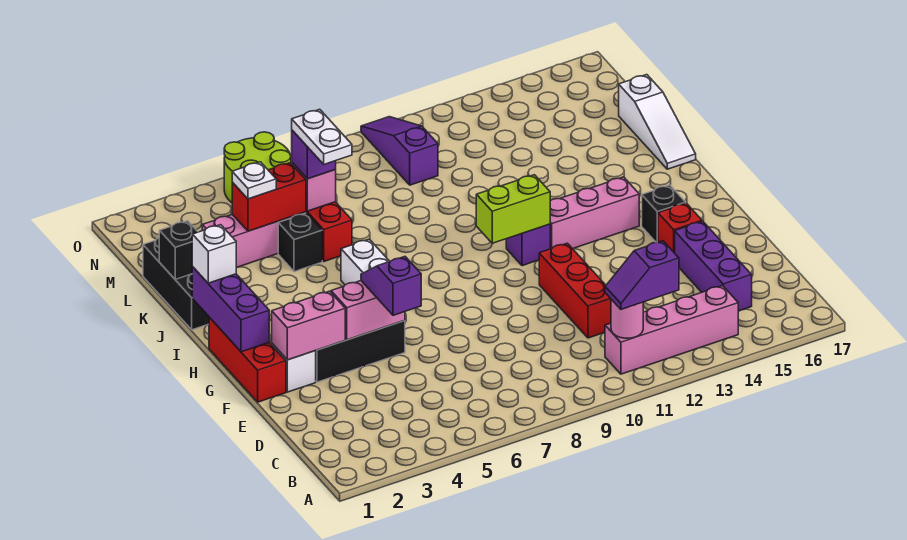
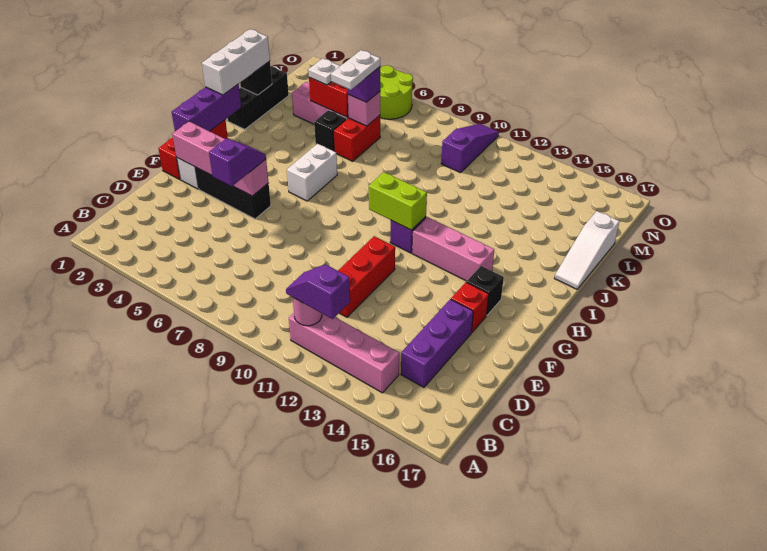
white brick I1 level 3 -> white brick I1:K1 level 3

